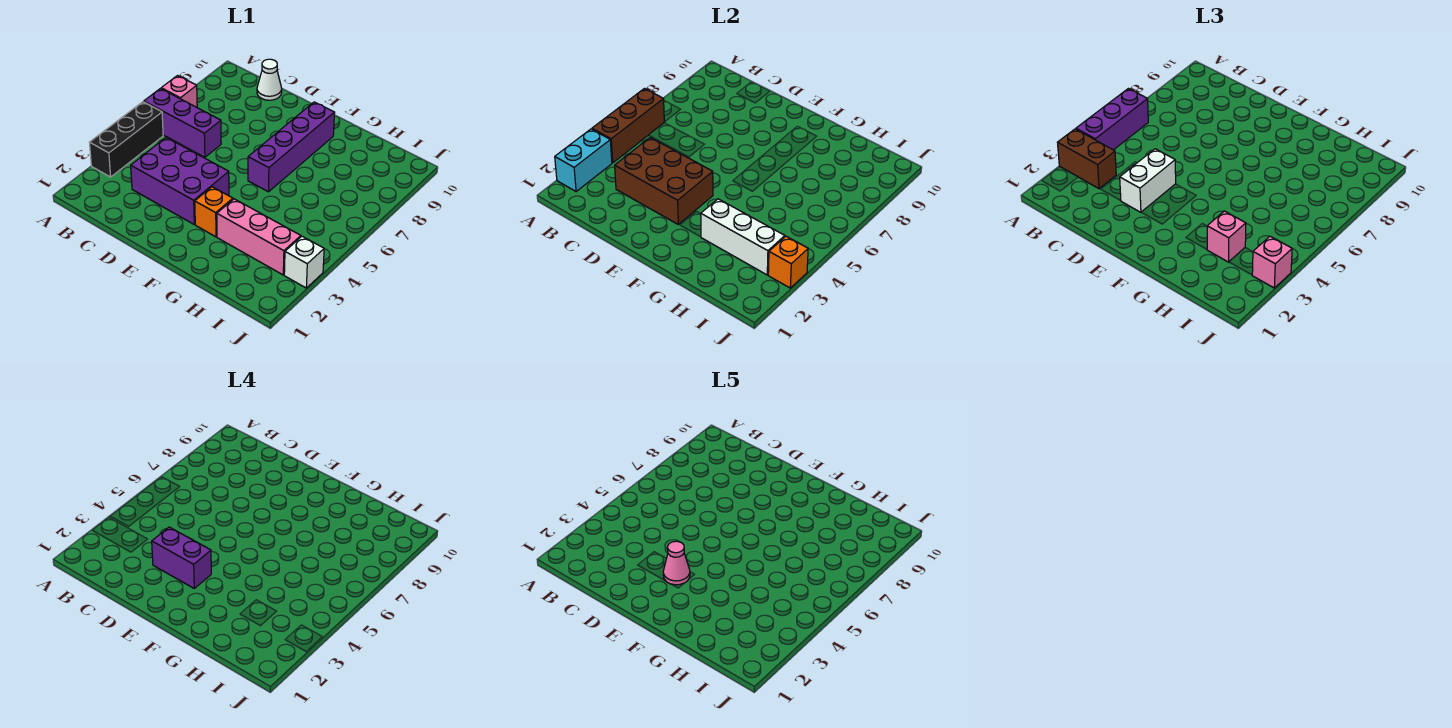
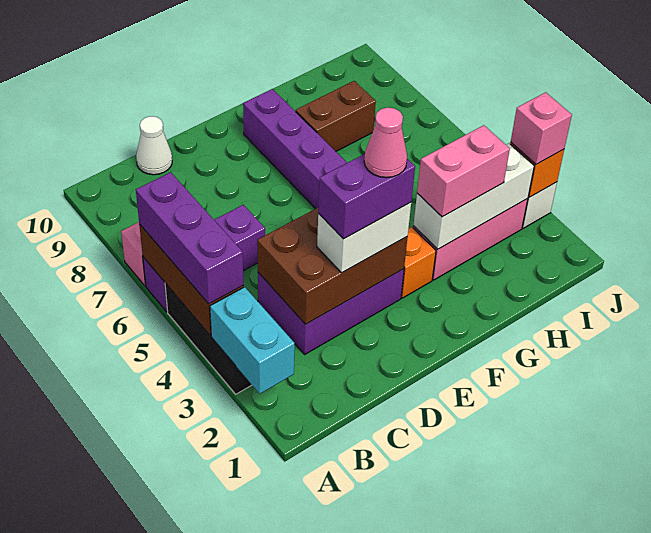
brown brick A3:B3 level 3 -> brown brick G8:H8 level 1
white brick D3:D4 level 3 -> white brick D3:E3 level 3
pink brick H3 level 3 -> pink brick G3:H3 level 3

